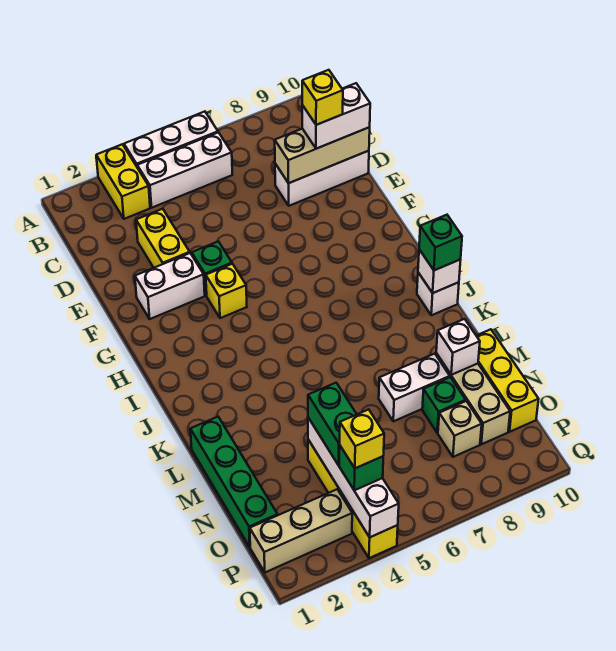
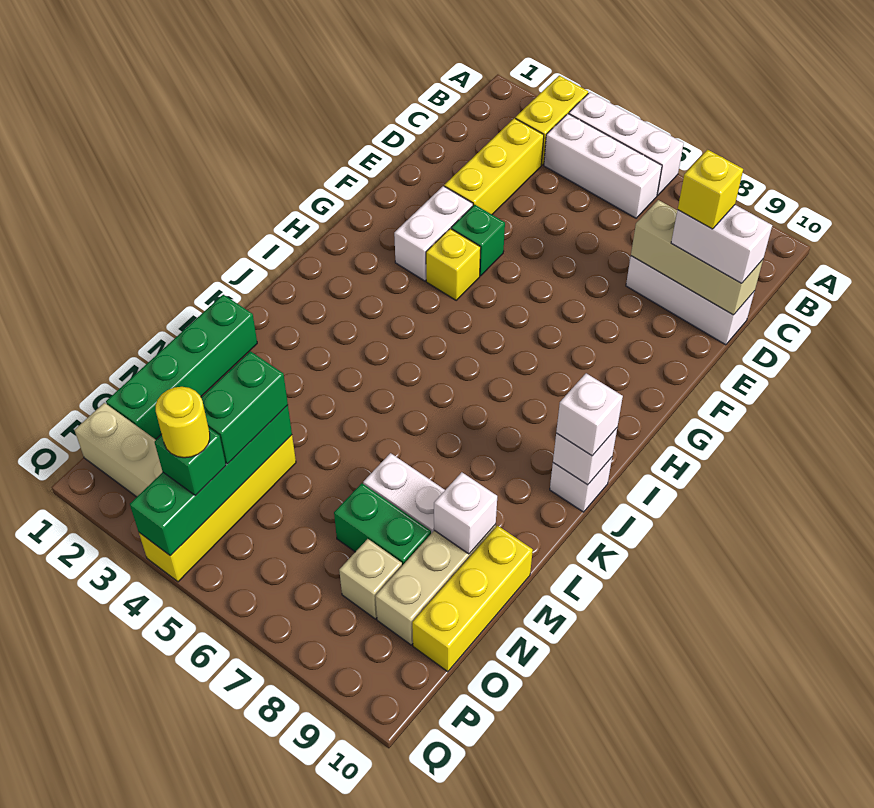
yellow brick D3:E3 level 1 -> yellow brick C3:E3 level 1
white brick F2:F3 level 1 -> white brick F3:G3 level 1
green brick J10 level 3 -> white brick J10 level 3
white brick N4:Q4 level 2 -> green brick N4:Q4 level 2
green brick N8 level 1 -> green brick N7:N8 level 1
yellow brick P4 level 4 -> yellow round brick P4 level 4

